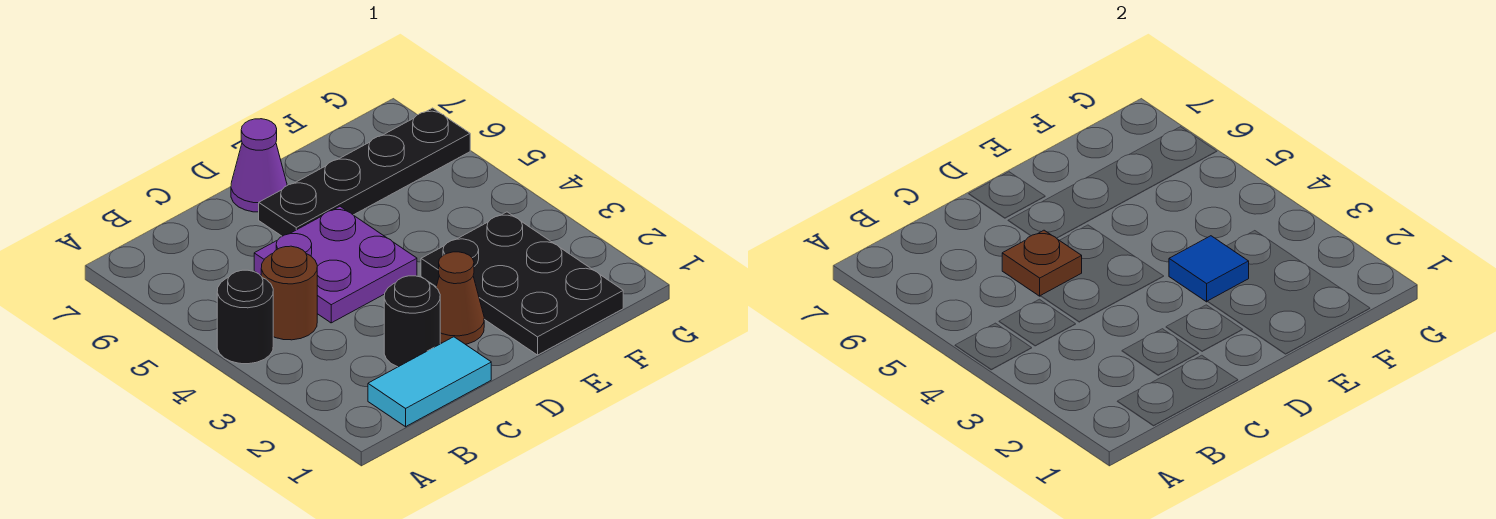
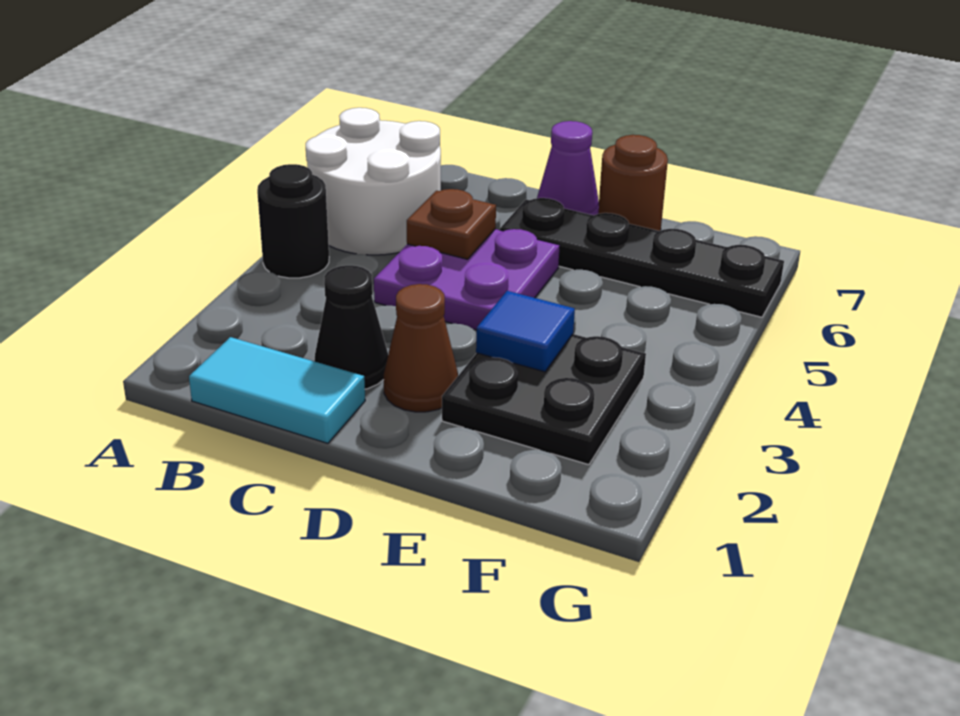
none -> white round brick A5:B6 level 1
brown round brick B4 level 1 -> brown round brick E7 level 1
black round brick C2 level 1 -> black cone C2 level 1
black plate E1:F3 level 1 -> black plate E2:F3 level 1

